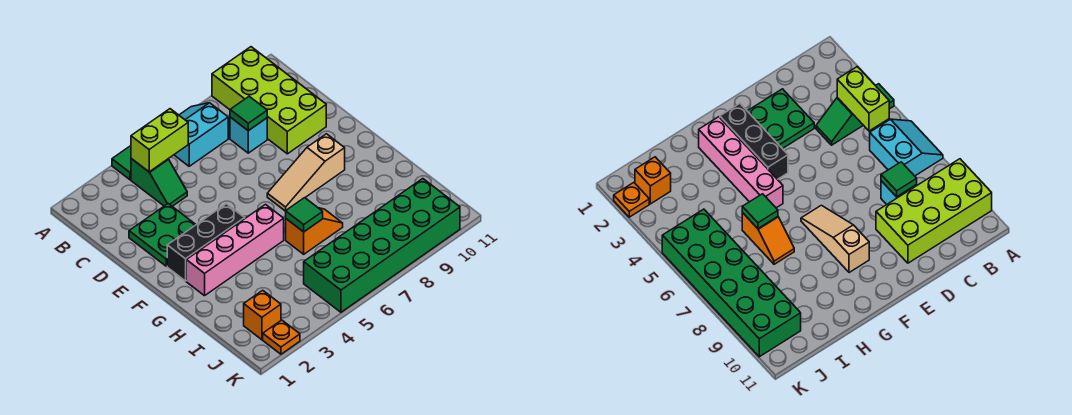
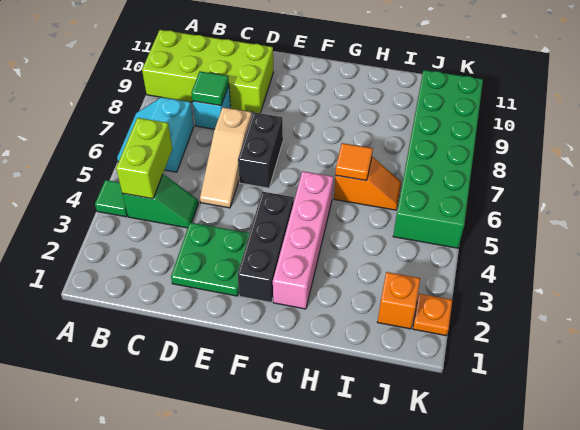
none -> black brick E6:E7 level 1
tan slope F7:F9 level 1 top 9 -> tan slope D5:D7 level 1 top 7
orange slope H6:H7 level 1 top 6 -> orange slope H6:I6 level 1 top H
green tile H6 level 2 -> orange tile H6 level 2

